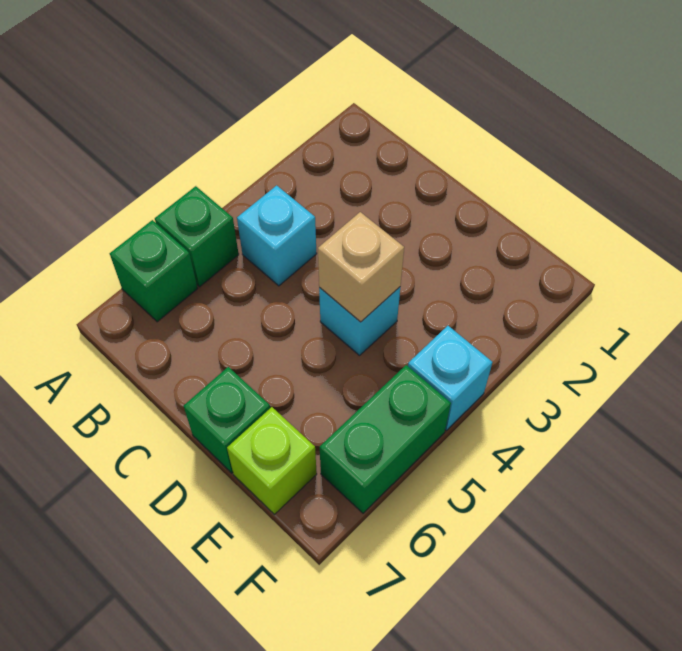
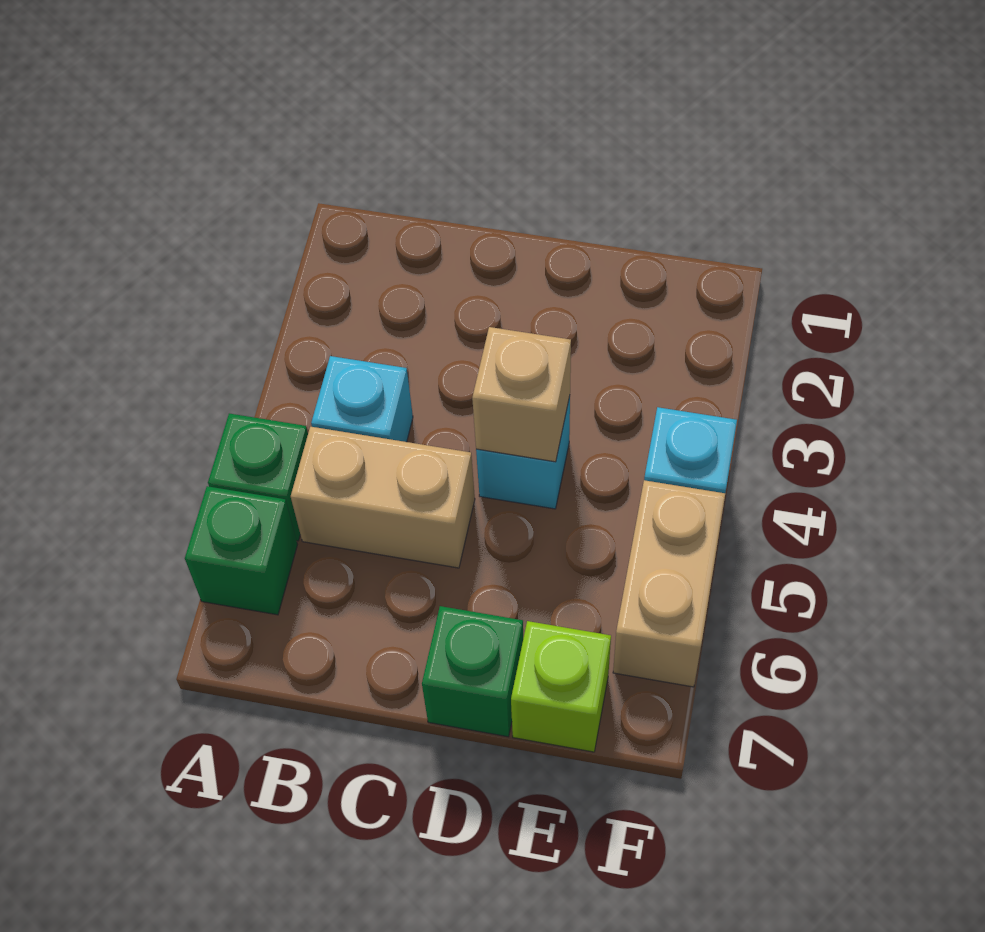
none -> tan brick B5:C5 level 1
green brick F5:F6 level 1 -> tan brick F5:F6 level 1

